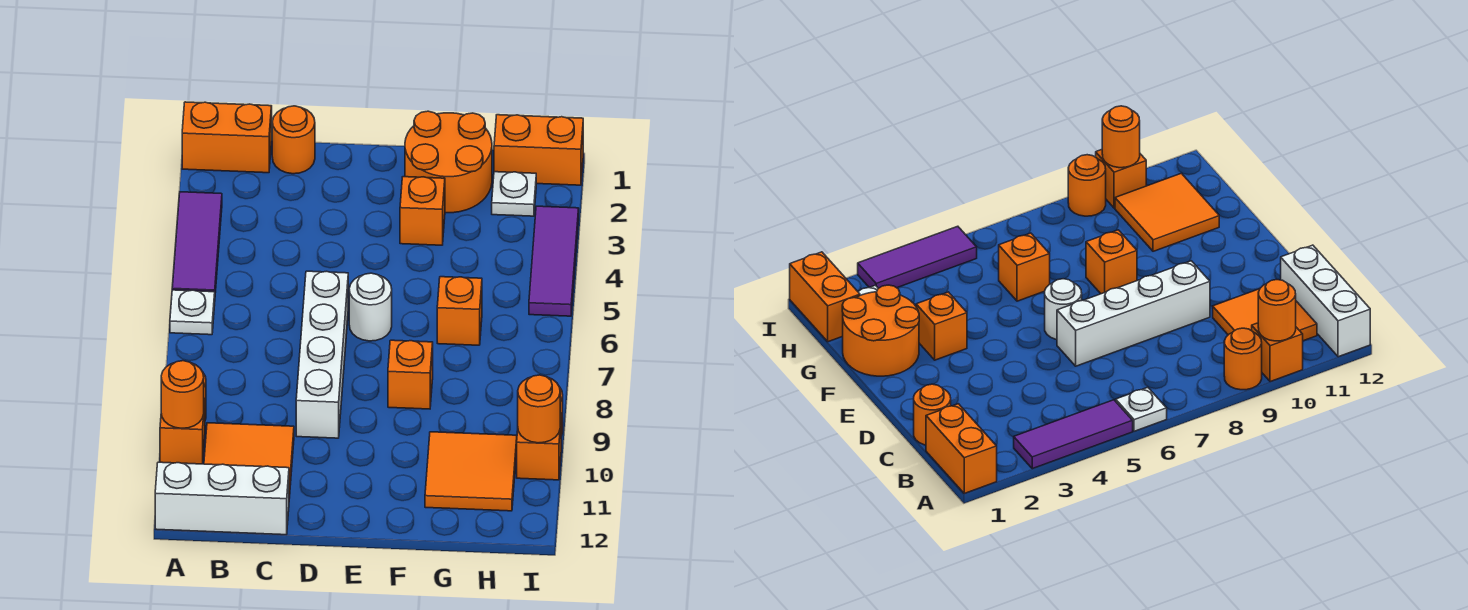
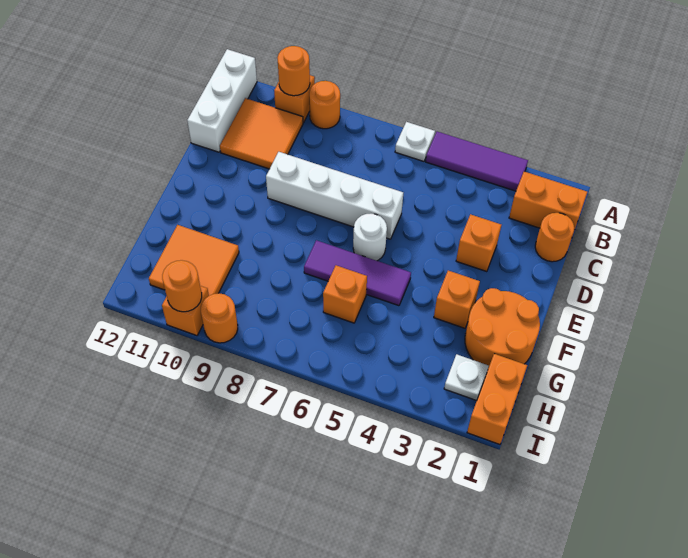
orange brick A1:B1 level 1 -> orange brick B1:B2 level 1
orange brick F8 level 1 -> orange brick D3 level 1
purple tile I3:I5 level 1 -> purple tile F5:F7 level 1

